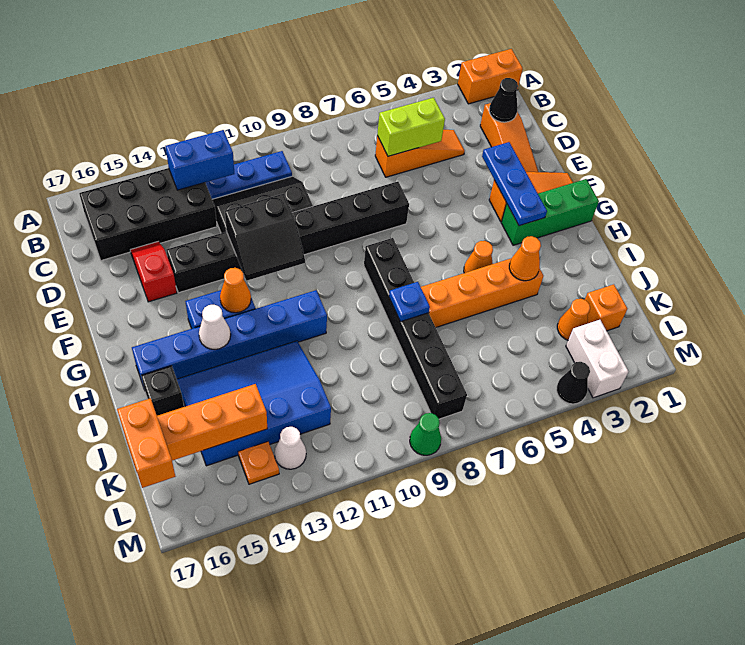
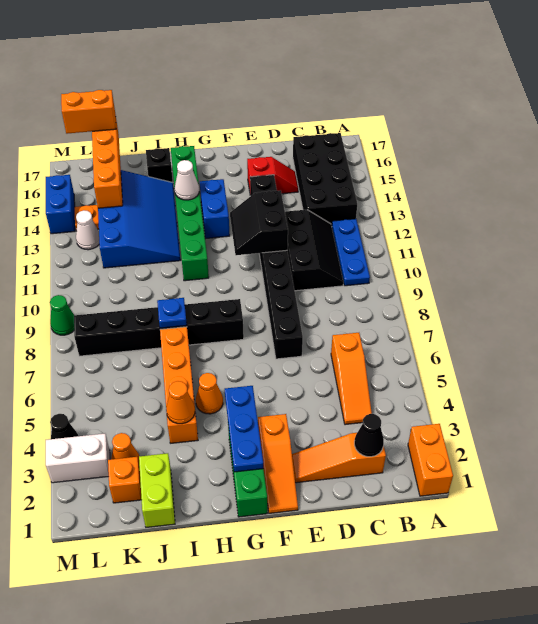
blue brick B12:B13 level 2 -> blue brick M14:M15 level 1
lime brick C5:C6 level 2 -> lime brick J1:J2 level 1
blue plate E3:G3 level 2 -> blue plate G2:G4 level 2
orange cone G13 level 2 -> none
blue brick H11:H16 level 1 -> green brick H11:H16 level 1

